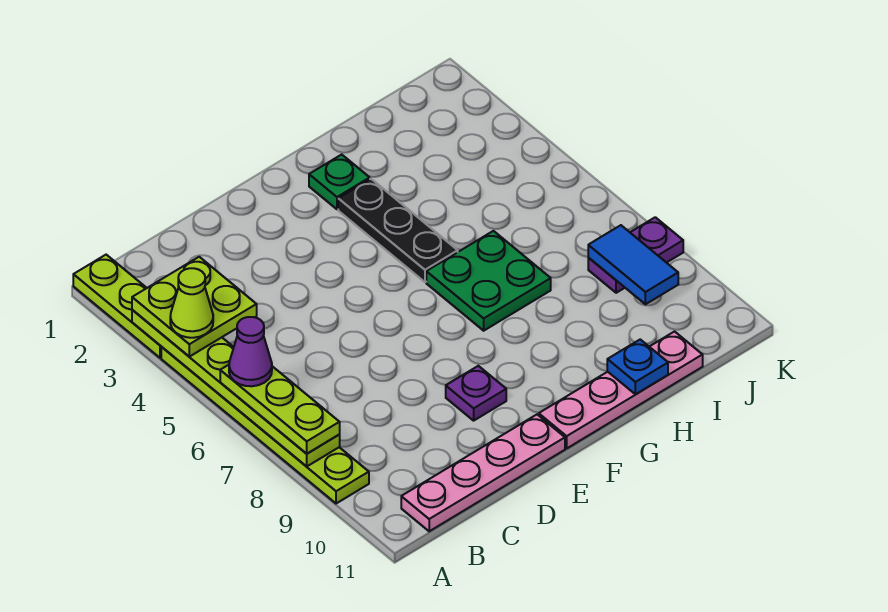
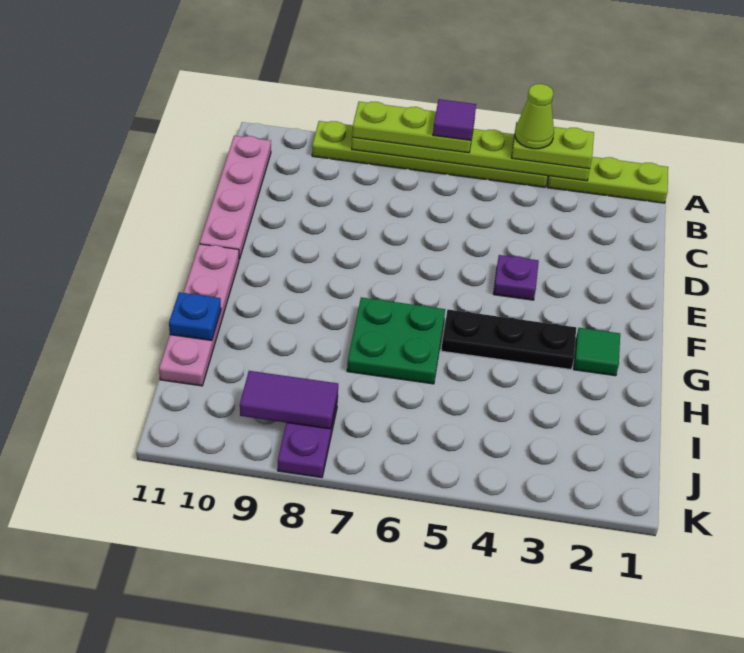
lime plate A3:B4 level 3 -> lime plate A3:A4 level 3
purple cone A6 level 4 -> purple tile A6 level 4
purple plate E9 level 1 -> purple plate E4 level 1
green plate G2 level 1 -> green tile G2 level 1
blue tile J8:J9 level 2 -> purple tile J8:J9 level 2

